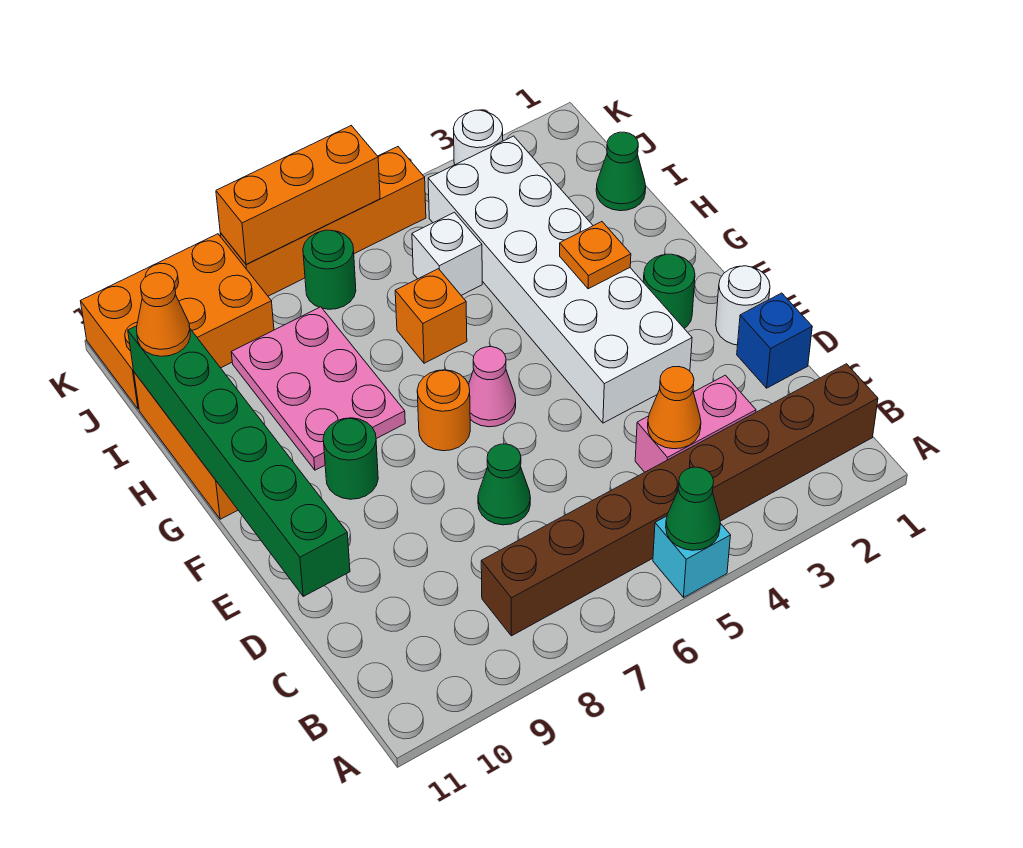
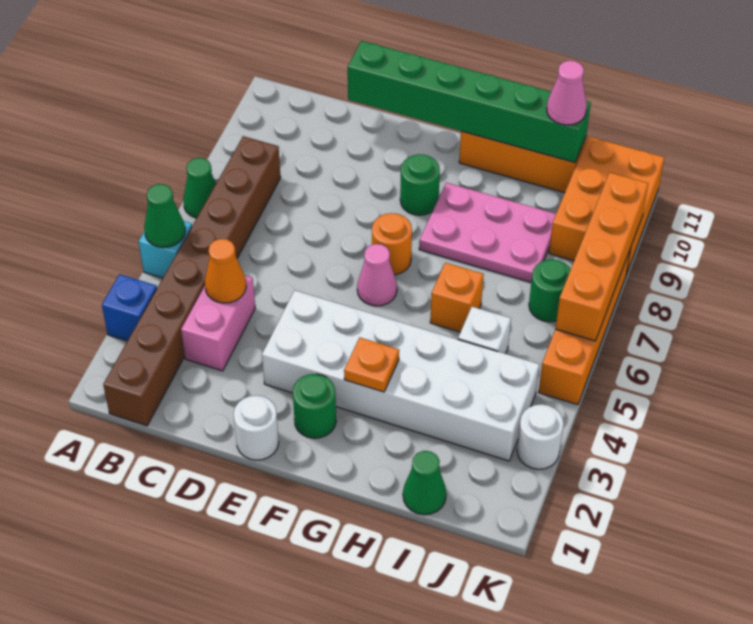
blue brick D1 level 1 -> blue brick A3 level 1
green cone D7 level 1 -> green cone A7 level 1
orange cone I11 level 3 -> pink cone I11 level 3
orange brick K6:K8 level 2 -> orange brick K6:K9 level 2

